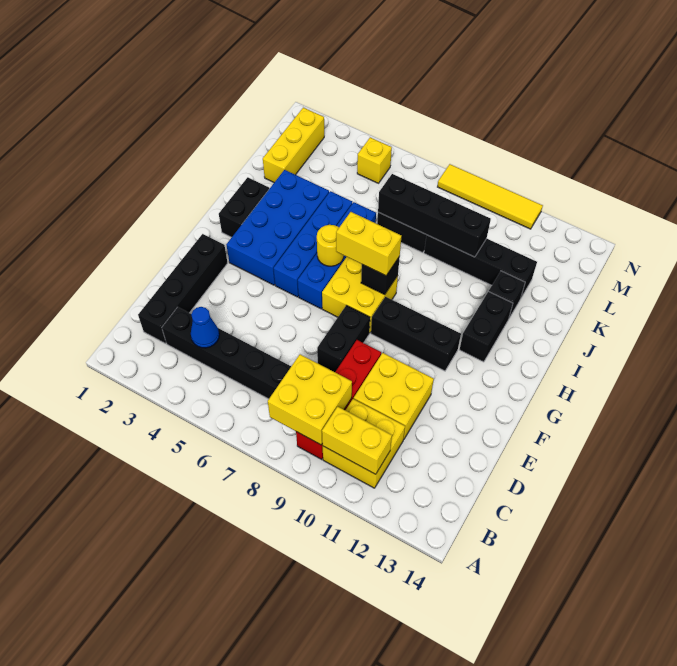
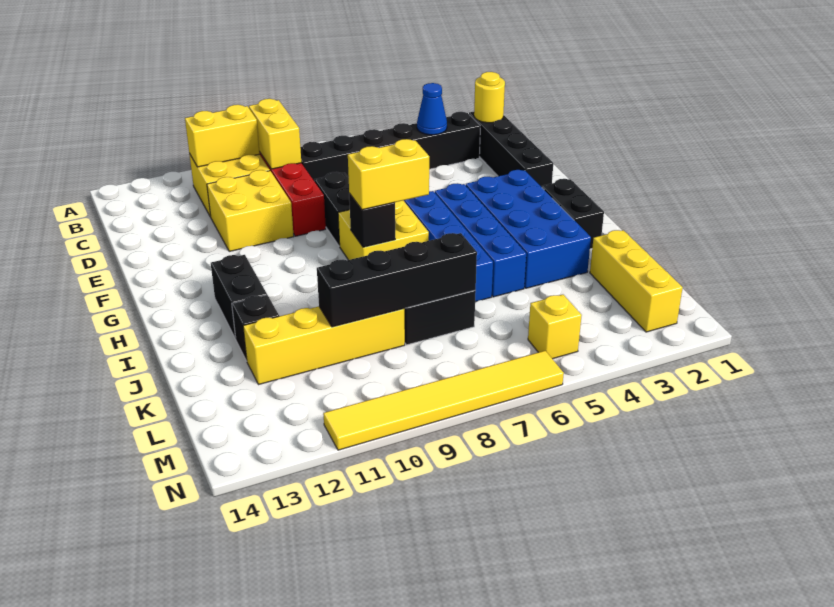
yellow brick B8:C9 level 2 -> yellow brick B9:C9 level 2
black brick G9:G11 level 1 -> none
yellow round brick H6 level 2 -> yellow round brick C2 level 2
black brick K9:K12 level 1 -> yellow brick K9:K12 level 1
yellow tile N8:N11 level 1 -> yellow tile N6:N11 level 1

